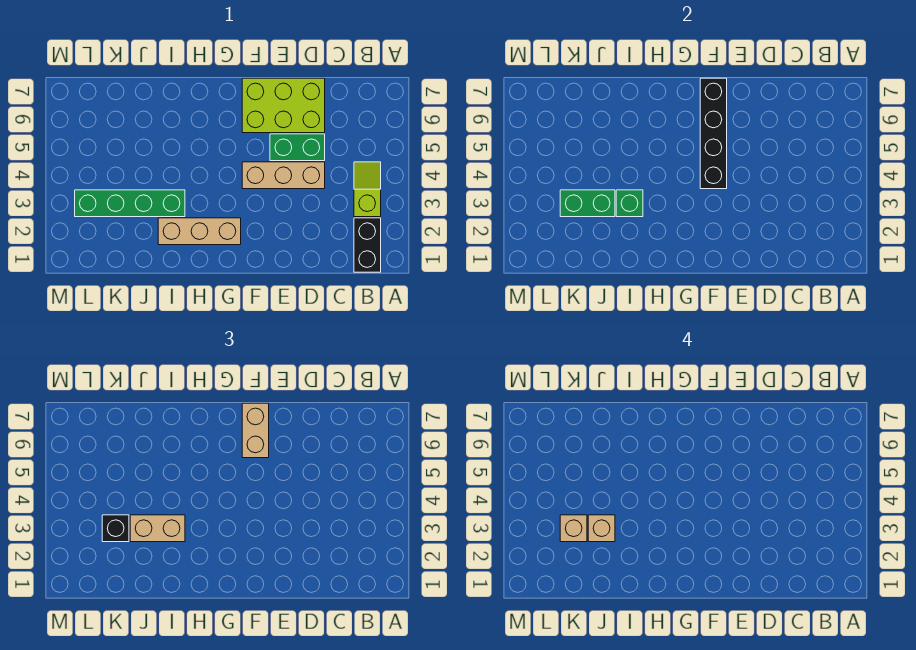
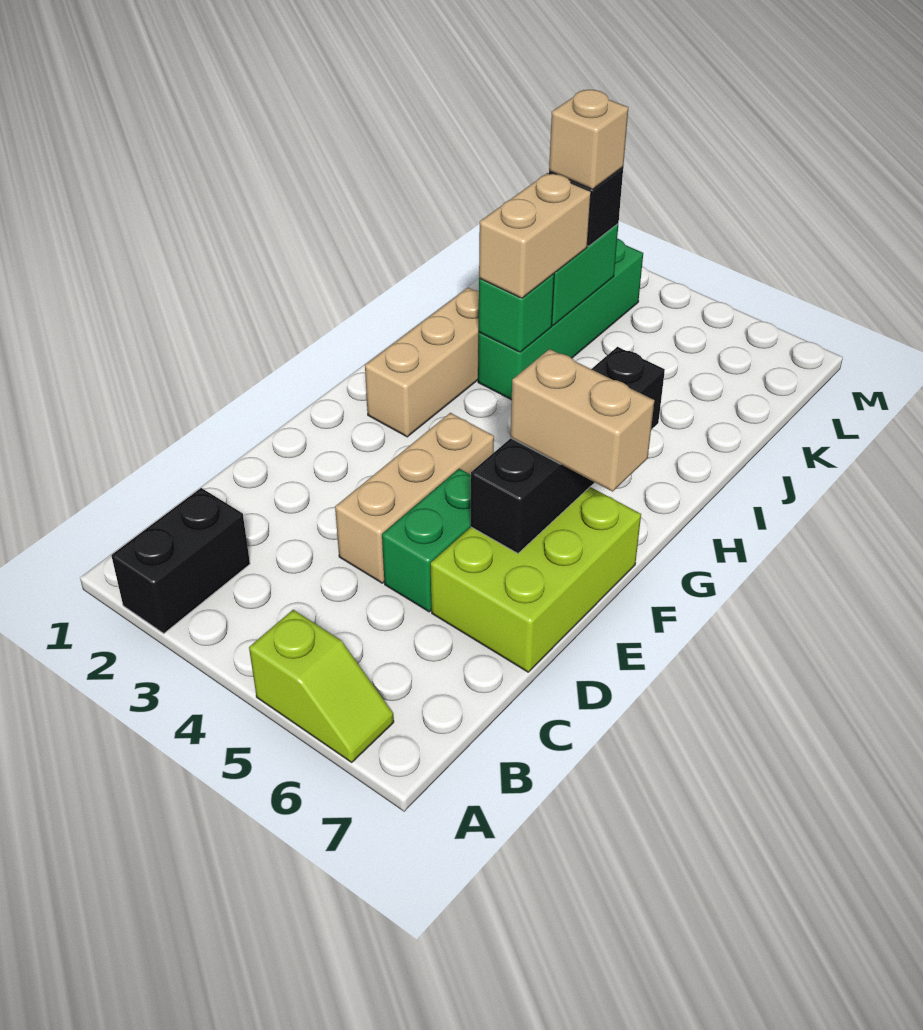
black brick B1:B2 level 1 -> black brick A2:B2 level 1
lime slope B3:B4 level 1 top 3 -> lime slope A5:A6 level 1 top 5
black brick F4:F7 level 2 -> black brick E6:H6 level 2
tan brick J3 level 4 -> none

